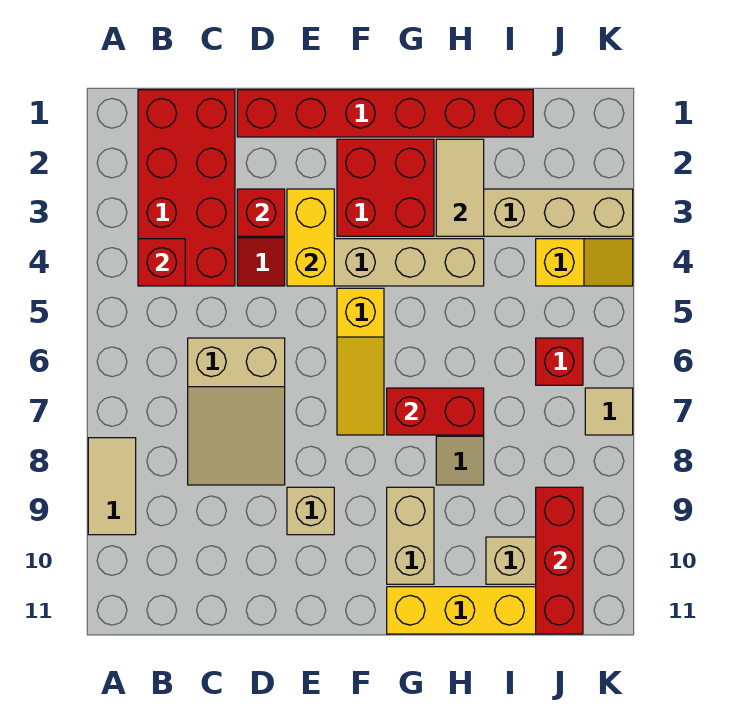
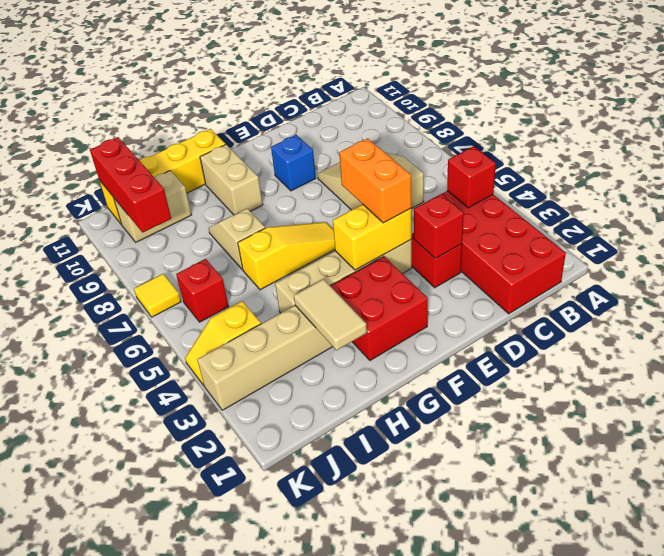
tan tile A8:A9 level 1 -> none
red brick D1:I1 level 1 -> none
yellow brick E3:E4 level 2 -> yellow brick E4:F4 level 2
none -> orange brick E4:E5 level 3
tan brick E9 level 1 -> blue brick E9 level 1
yellow slope F5:F7 level 1 top 5 -> yellow slope F6:H6 level 1 top H
red brick G7:H7 level 2 -> none
tan tile K7 level 1 -> yellow tile K7 level 1

